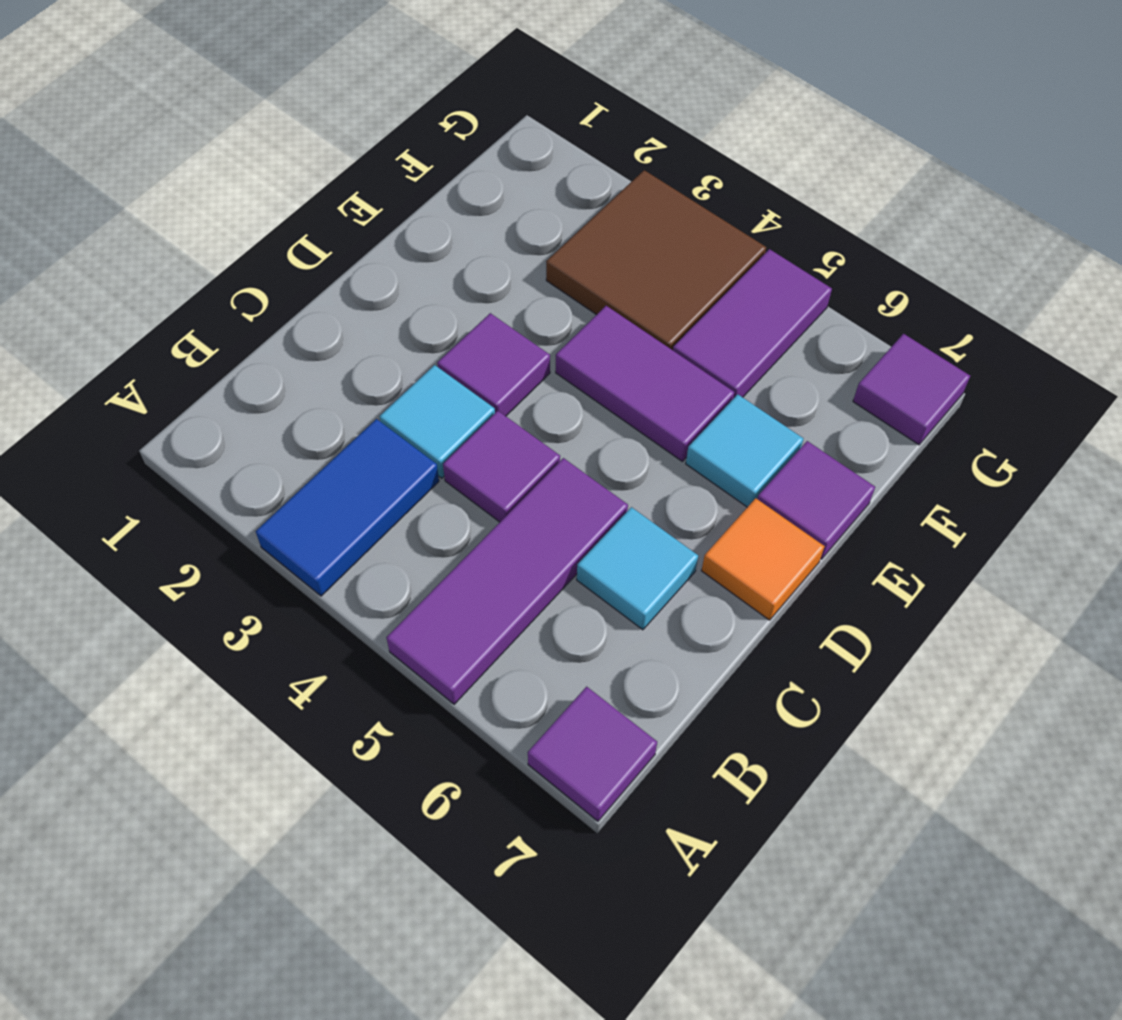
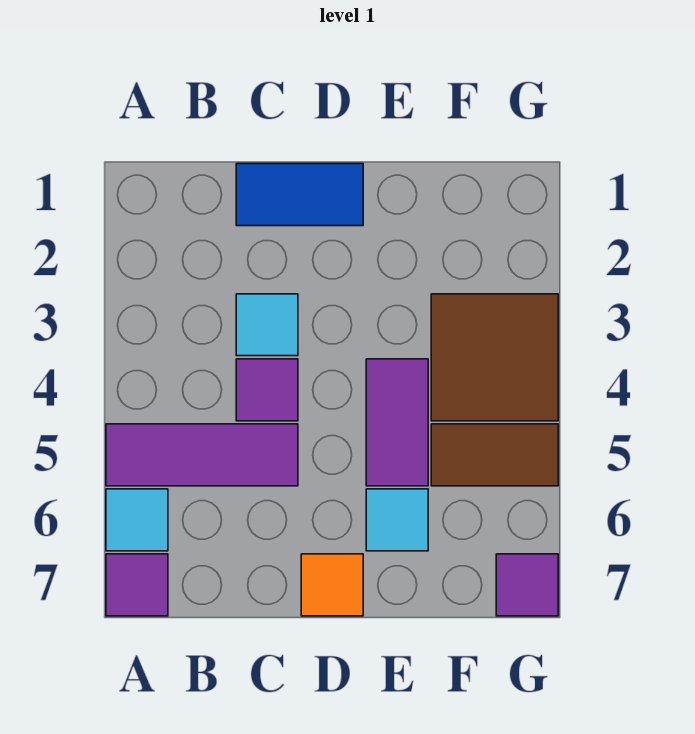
blue tile A3:B3 level 1 -> blue tile C1:D1 level 1
cyan tile C6 level 1 -> cyan tile A6 level 1
purple tile D3 level 1 -> none
purple tile E7 level 1 -> none
purple tile F5:G5 level 1 -> brown tile F5:G5 level 1

